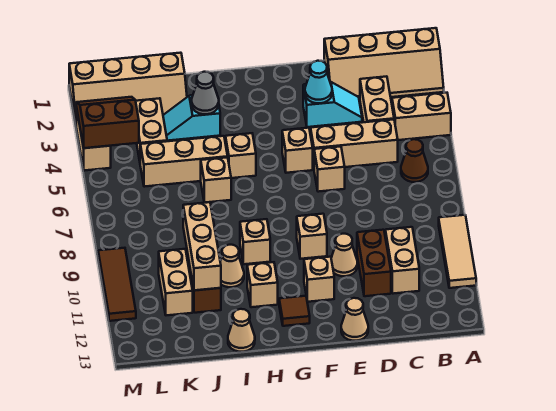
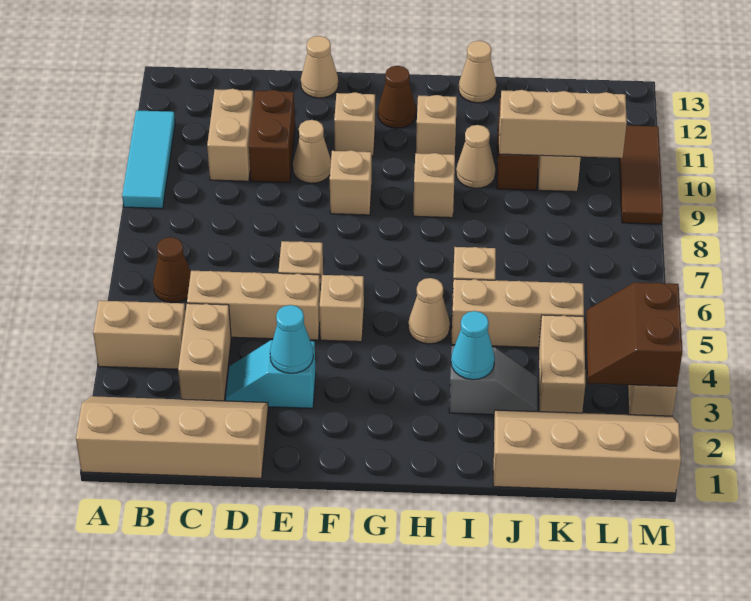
tan tile A9:A11 level 1 -> cyan tile A9:A11 level 1
brown tile G12 level 1 -> brown cone G12 level 1
tan brick H5 level 1 -> tan cone H5 level 1
cyan slope I3:J3 level 1 top I -> grey slope I3:J3 level 1 top I
grey cone I3 level 2 -> cyan cone I3 level 2
tan brick J9:J11 level 2 -> tan brick J10:L10 level 2
brown slope L3:M4 level 2 top 4 -> brown slope L3:M4 level 2 top M

